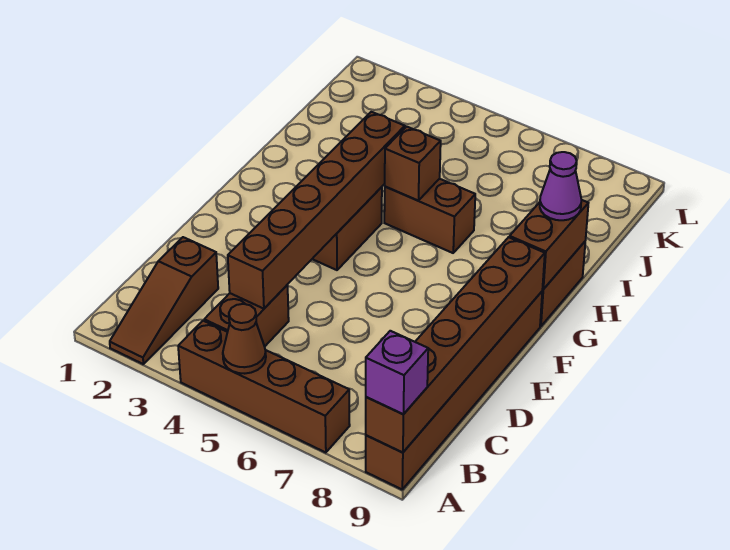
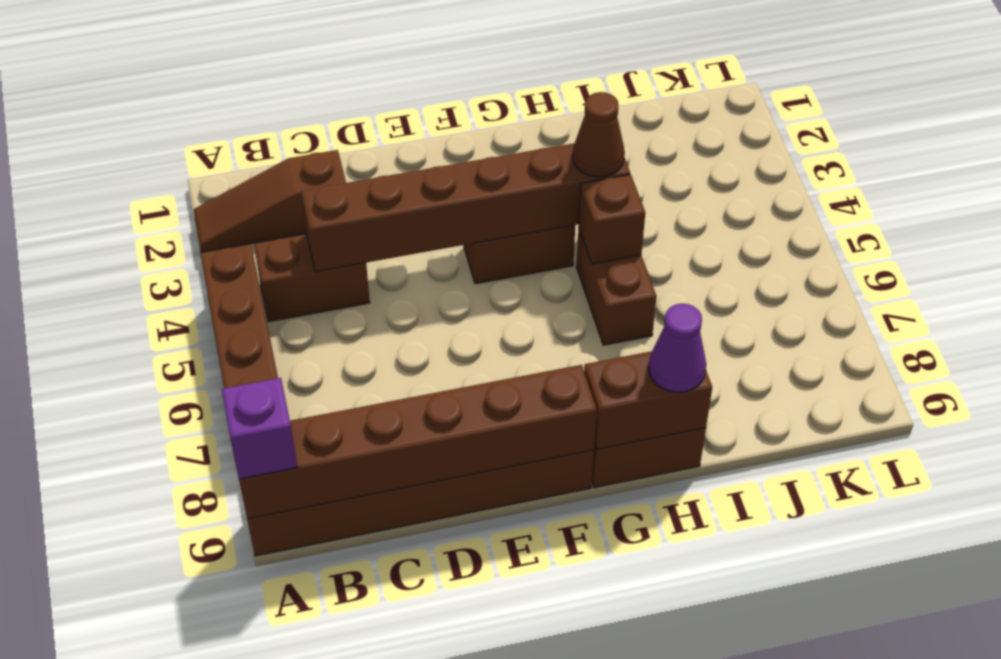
brown cone A5 level 2 -> brown cone H4 level 3

